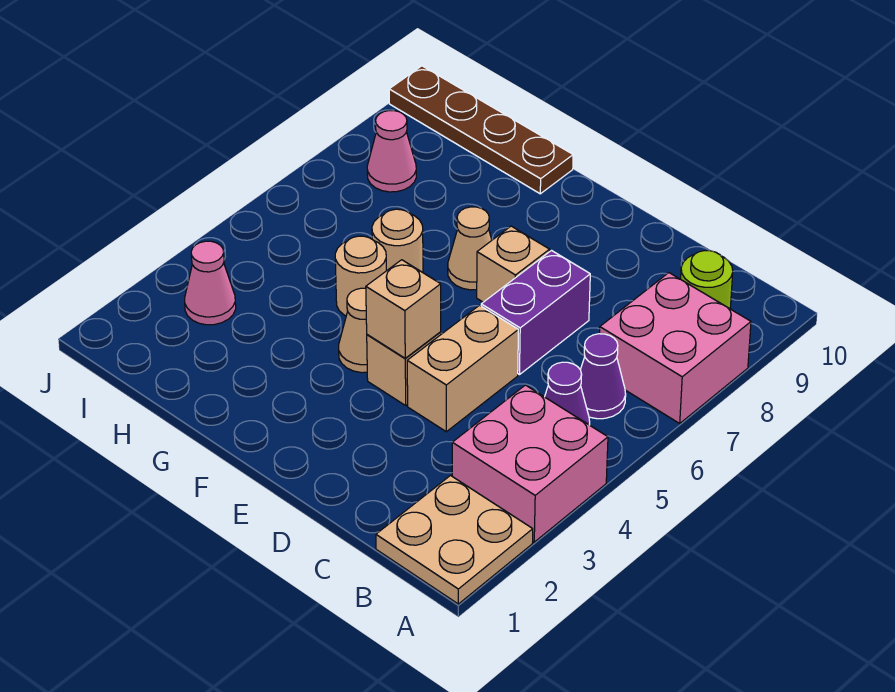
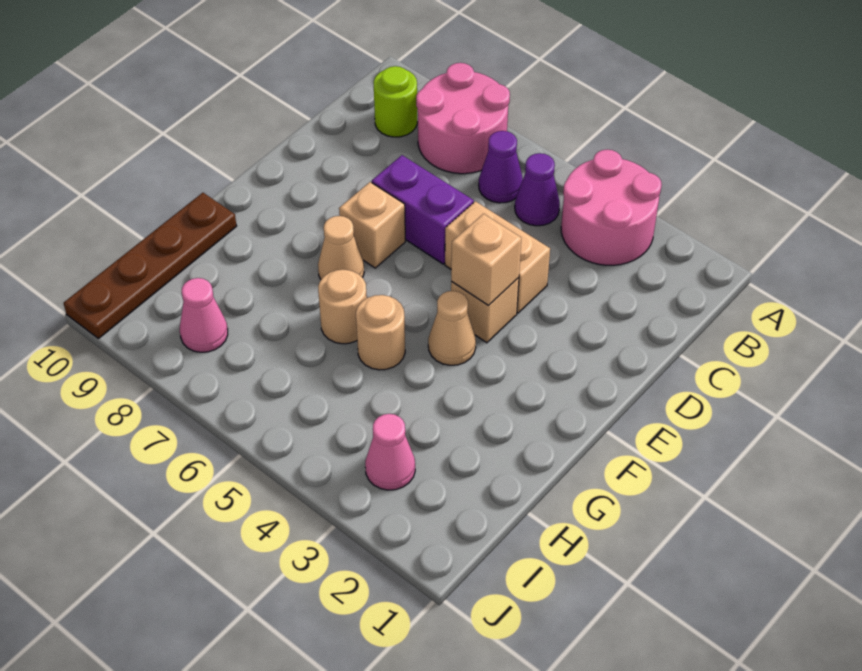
tan plate A1:B2 level 1 -> none
pink brick A3:B4 level 1 -> pink round brick A3:B4 level 1
pink brick A7:B8 level 1 -> pink round brick A7:B8 level 1

